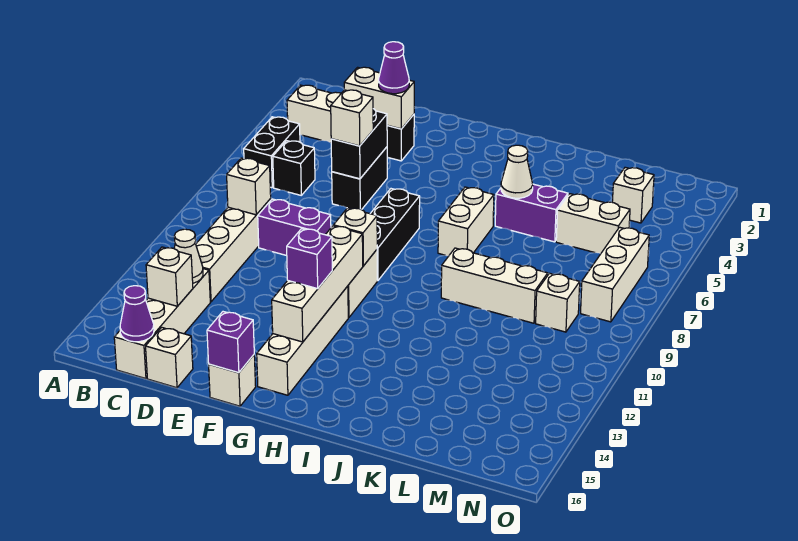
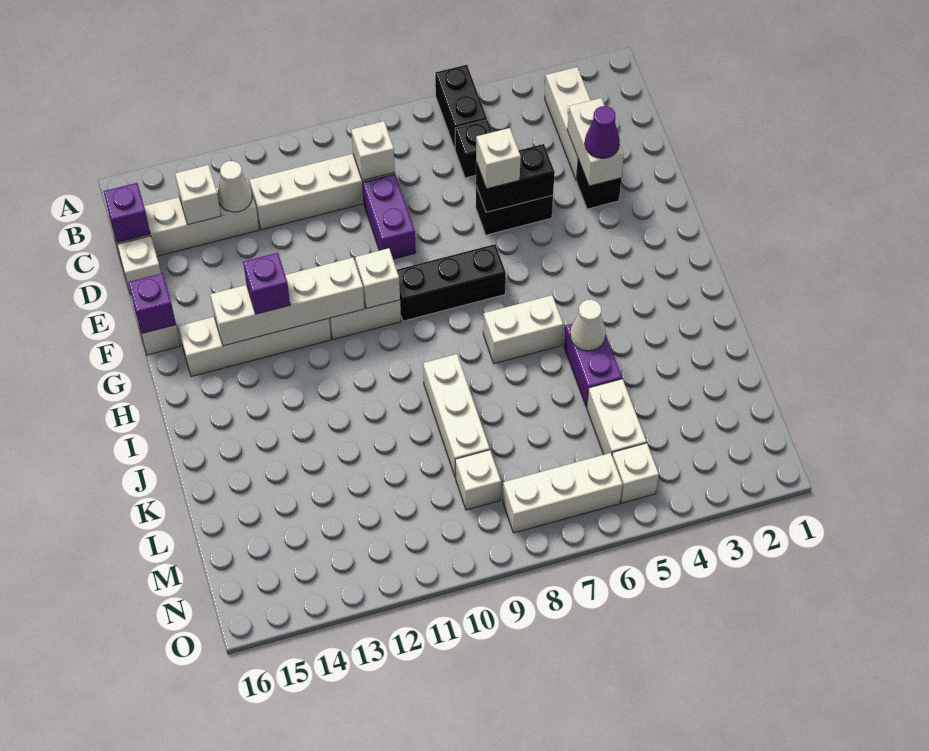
black brick B5:B6 level 1 -> black brick A6:B6 level 1
purple cone C16 level 2 -> purple brick C16 level 2
white brick M3 level 1 -> white brick N5 level 1

